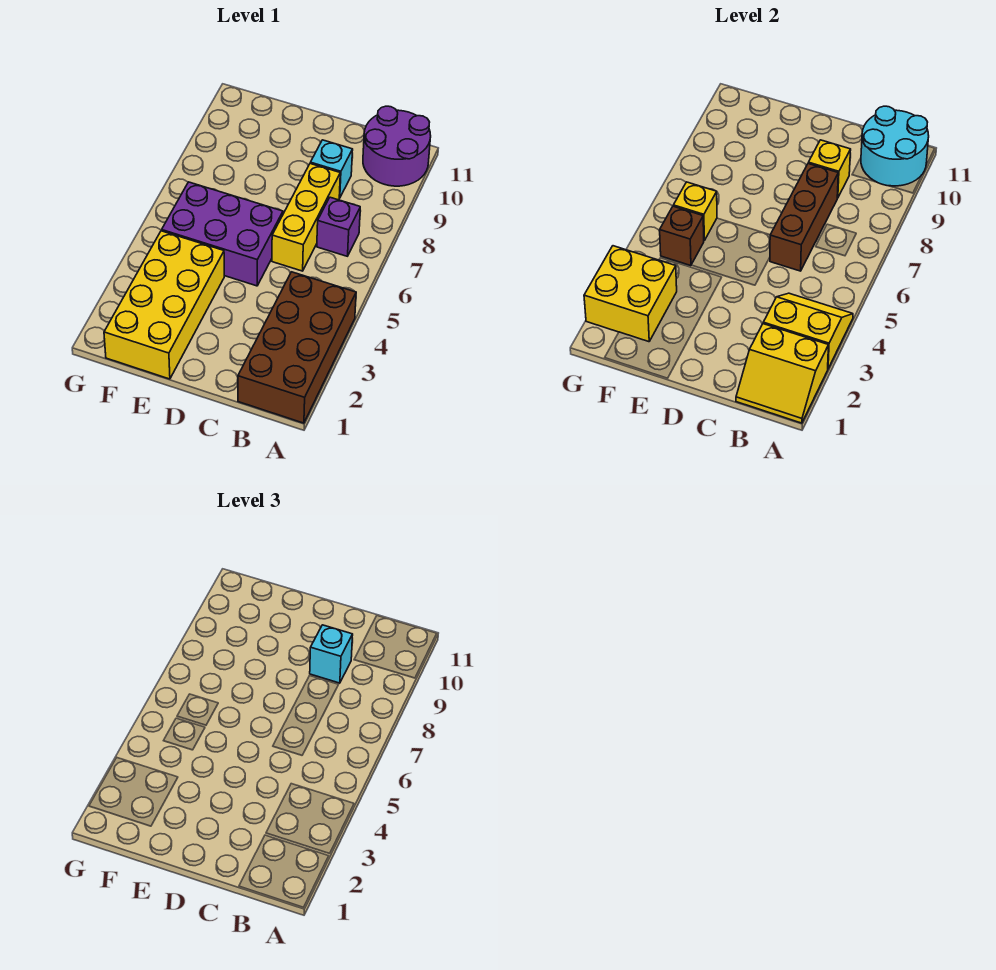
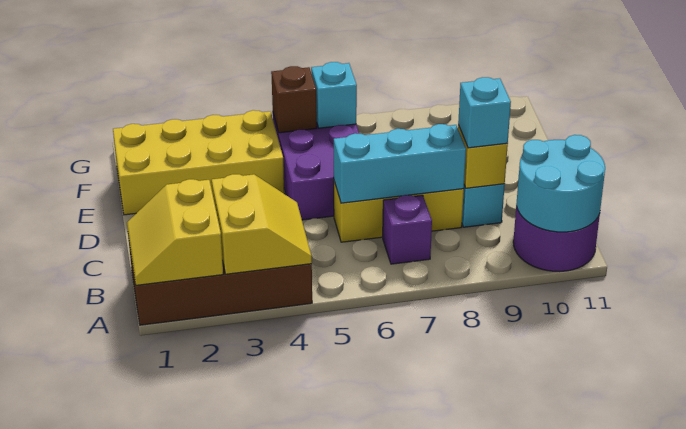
brown brick C6:C8 level 2 -> cyan brick C6:C8 level 2
yellow brick F2:G3 level 2 -> none
yellow brick F6 level 2 -> cyan brick F6 level 2

